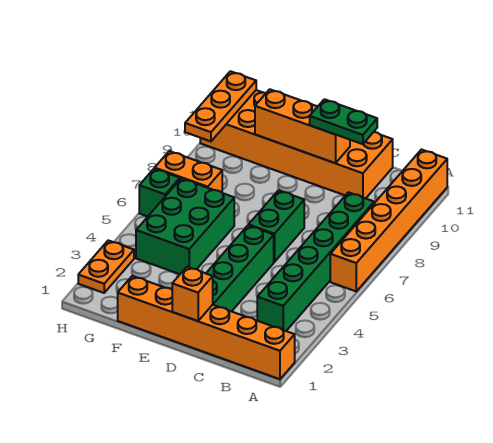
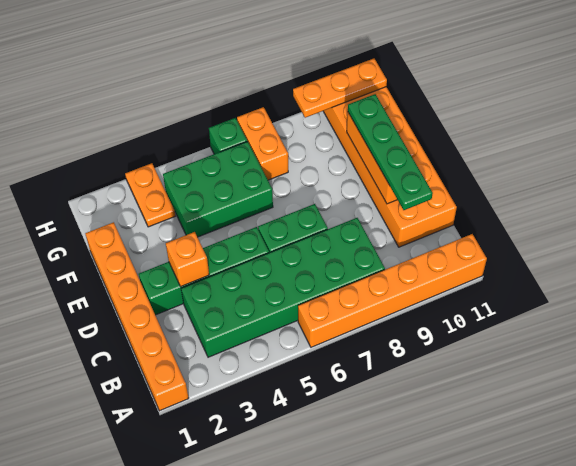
green brick B3:B8 level 1 -> green brick B3:C8 level 1
green plate C10:D10 level 3 -> green plate C10:F10 level 3
orange brick D1 level 2 -> orange brick D3 level 2
orange plate H2:H3 level 1 -> orange plate G3:H3 level 1

